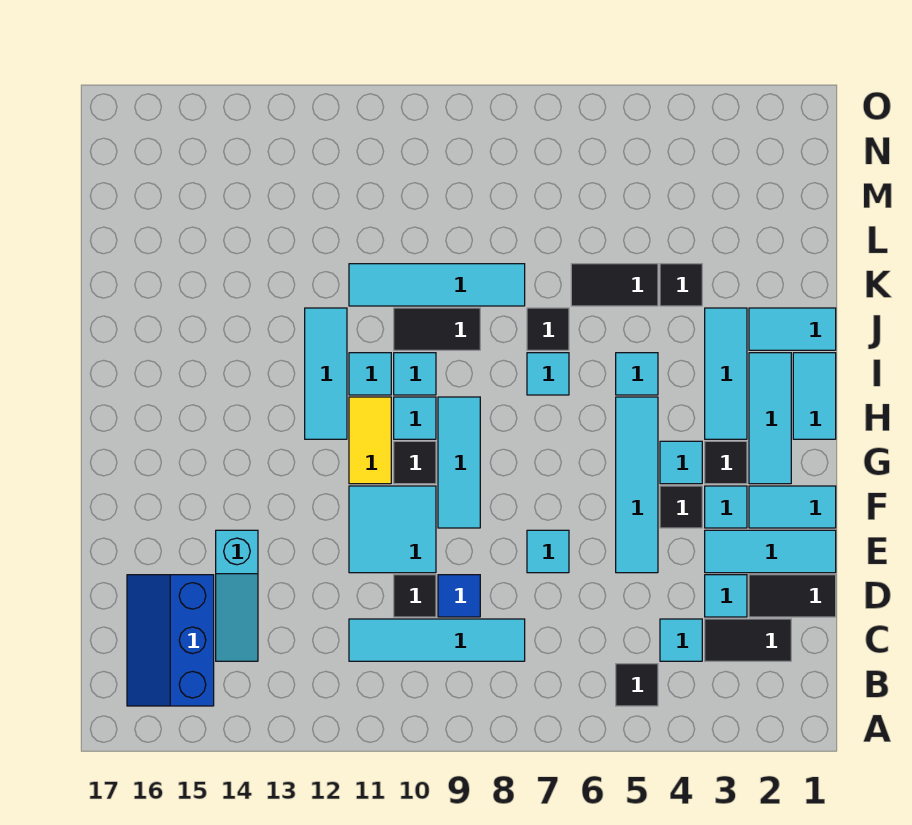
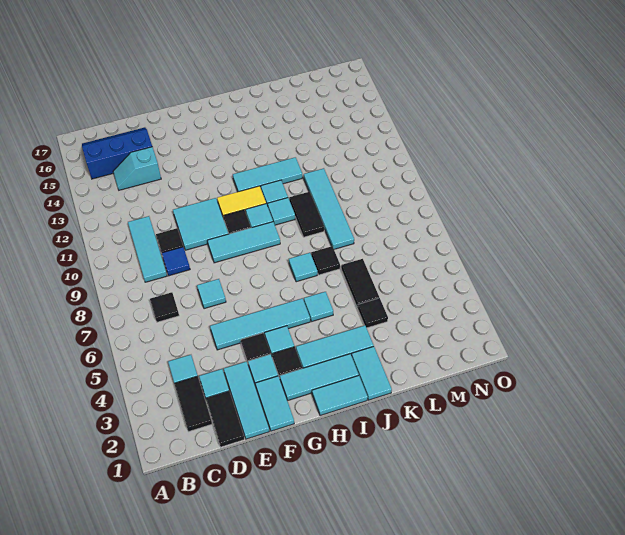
black tile B5 level 1 -> black tile C7 level 1
cyan tile C8:C11 level 1 -> cyan tile C9:C11 level 1
cyan slope C14:E14 level 1 top E -> cyan slope C14:D14 level 1 top D

